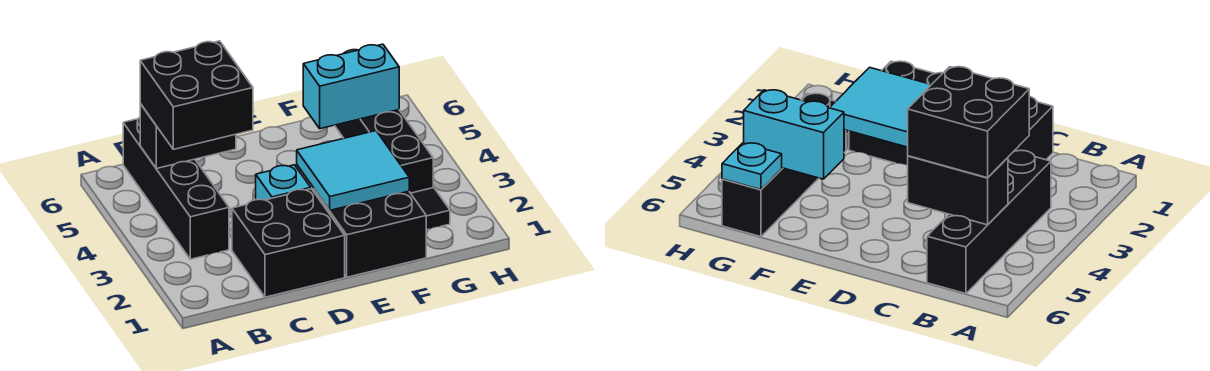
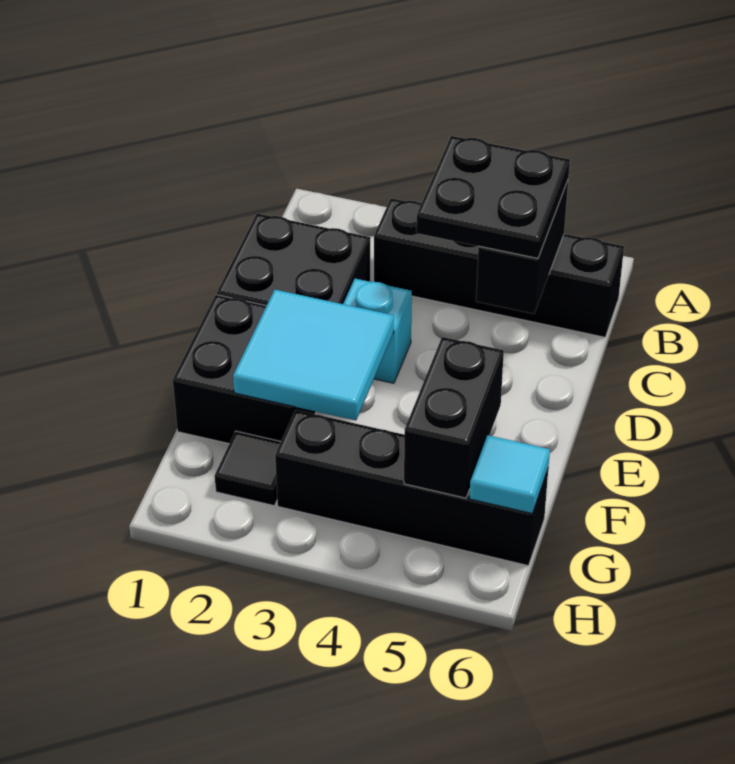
black brick B4:C5 level 3 -> black plate B4:C5 level 3
cyan brick F5:G5 level 2 -> black brick F5:G5 level 2
cyan plate G6 level 2 -> cyan tile G6 level 2

